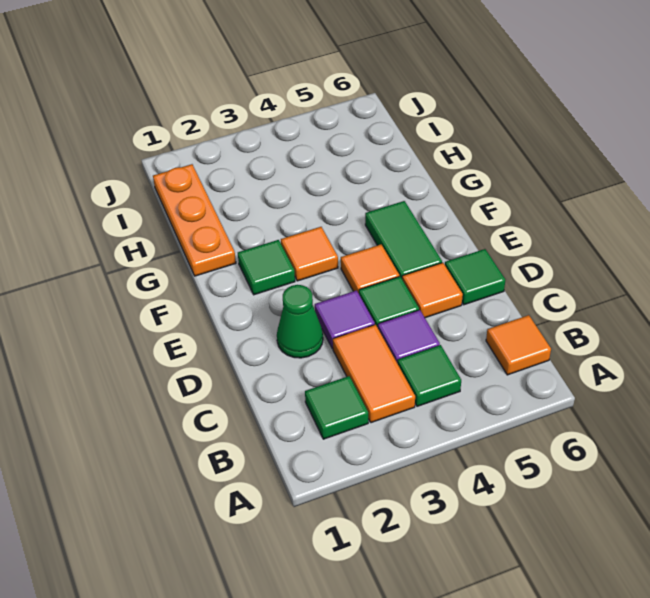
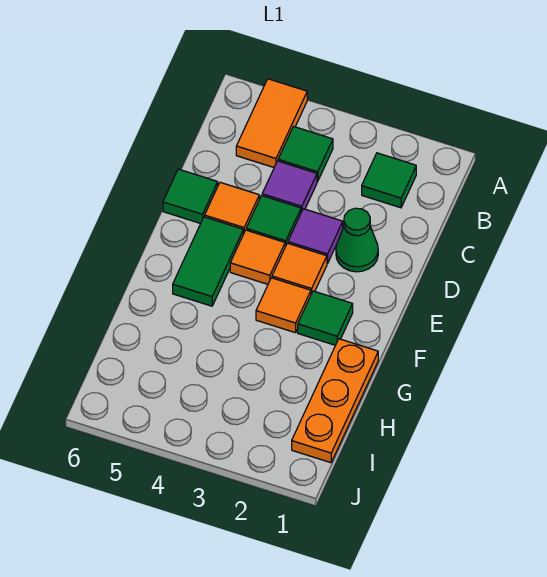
orange tile B3:C3 level 1 -> orange tile A5:B5 level 1
orange tile B6 level 1 -> orange tile E3 level 1

